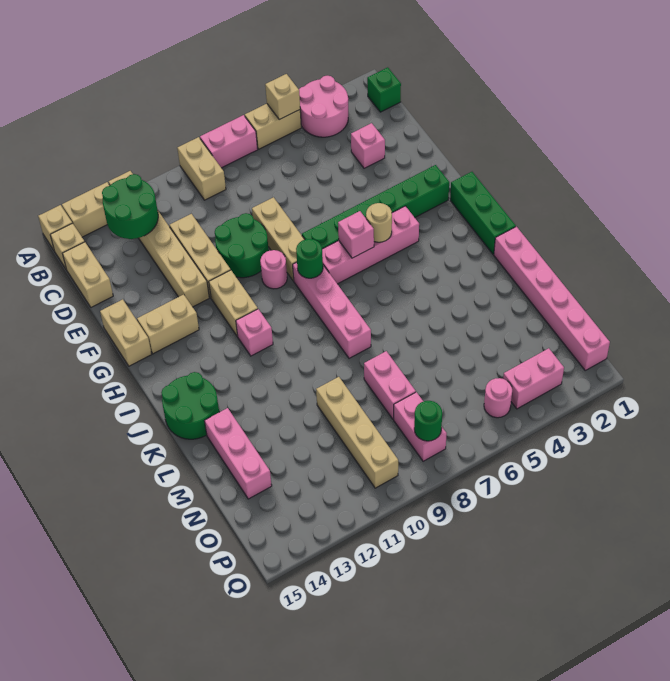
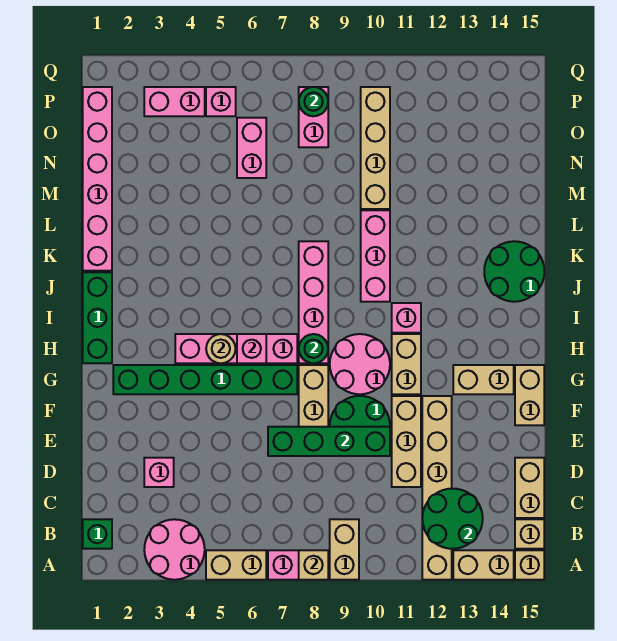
tan brick A5 level 2 -> tan brick A8 level 2
none -> green brick E7:E10 level 2
pink round brick G9 level 1 -> pink round brick G9:H10 level 1
pink brick L14:N14 level 1 -> pink brick J10:L10 level 1
pink brick M8:N8 level 1 -> pink brick N6:O6 level 1
pink round brick P5 level 1 -> pink brick P5 level 1

